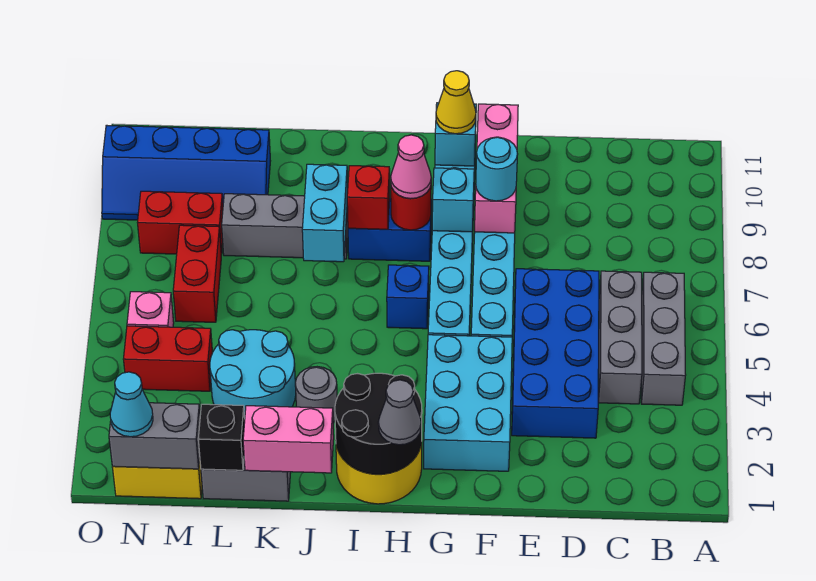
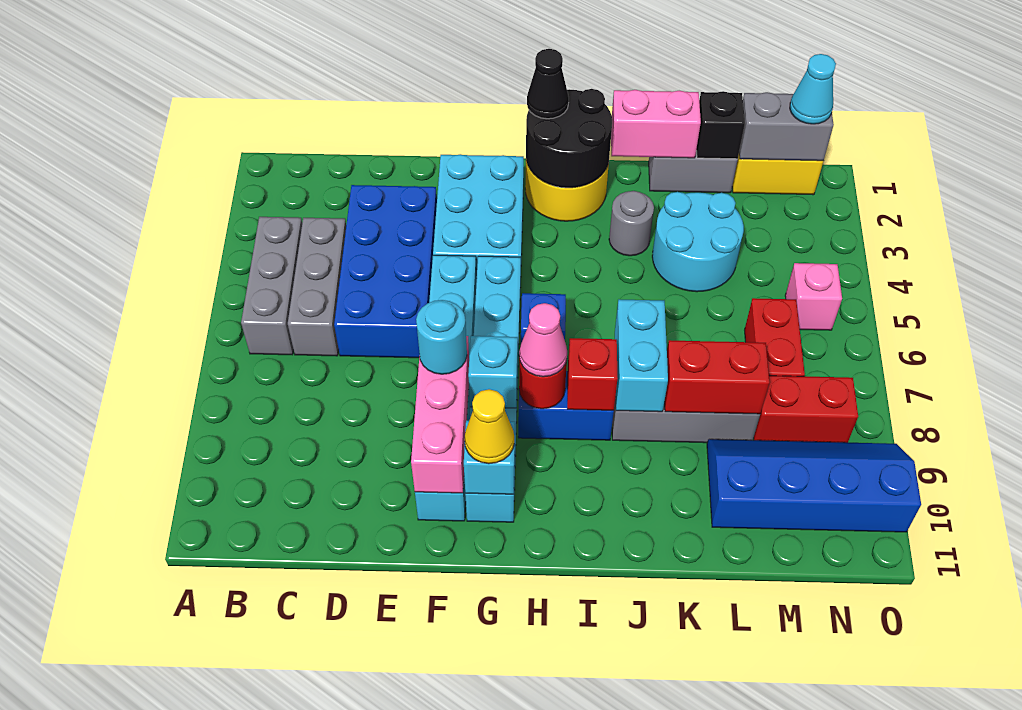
grey cone H1 level 3 -> black cone H1 level 3
red brick M4:N4 level 1 -> red brick K8:L8 level 2

